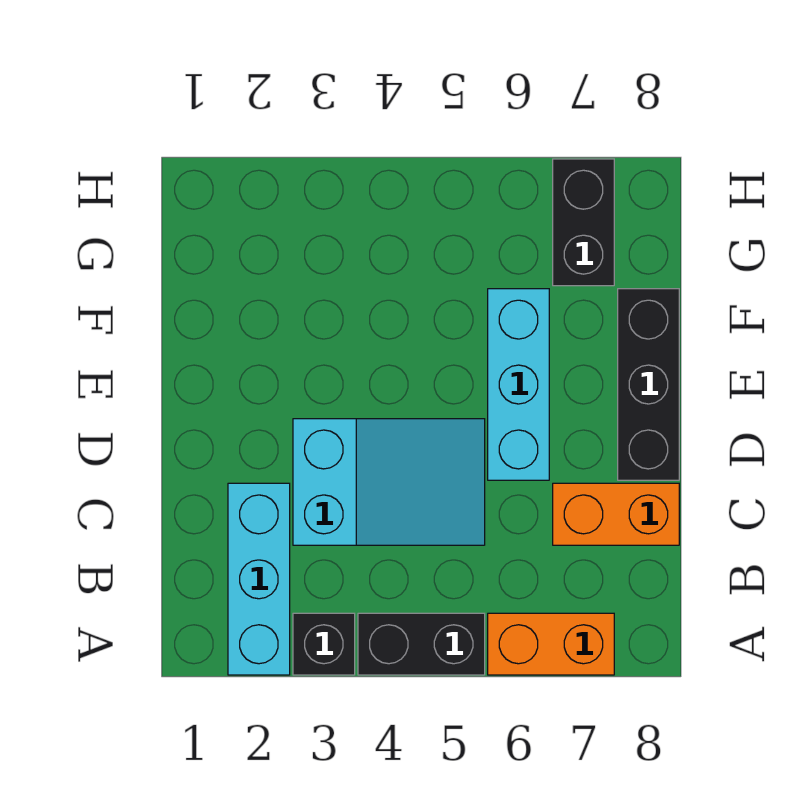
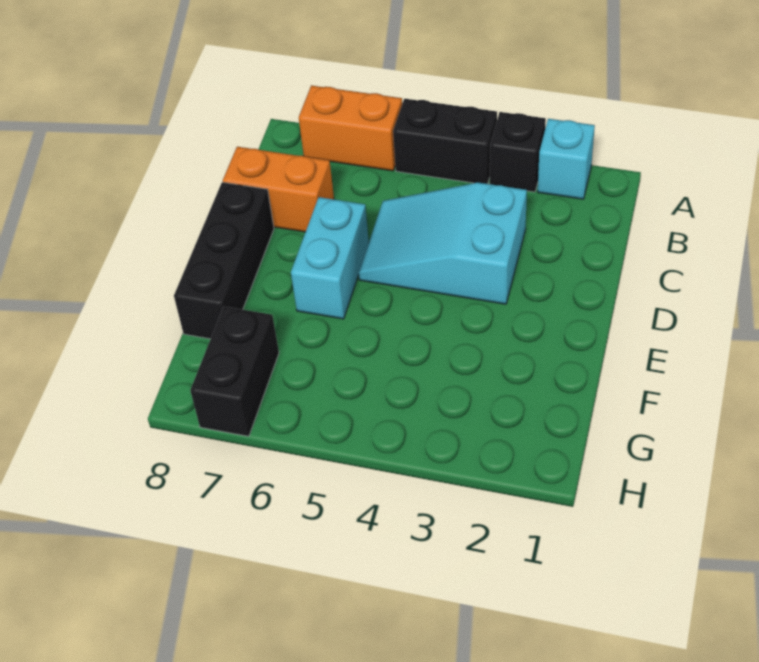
cyan brick A2:C2 level 1 -> cyan brick A2 level 1
cyan brick D6:F6 level 1 -> cyan brick D6:E6 level 1

